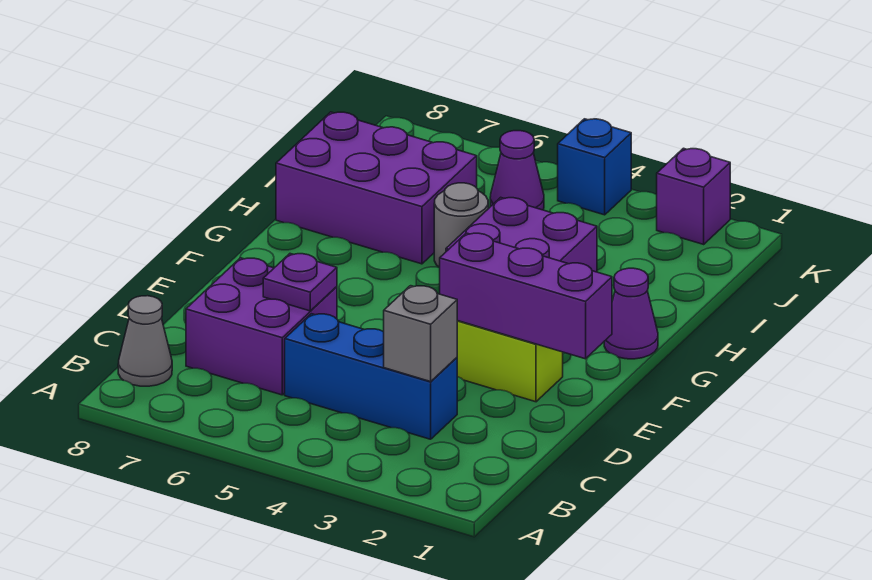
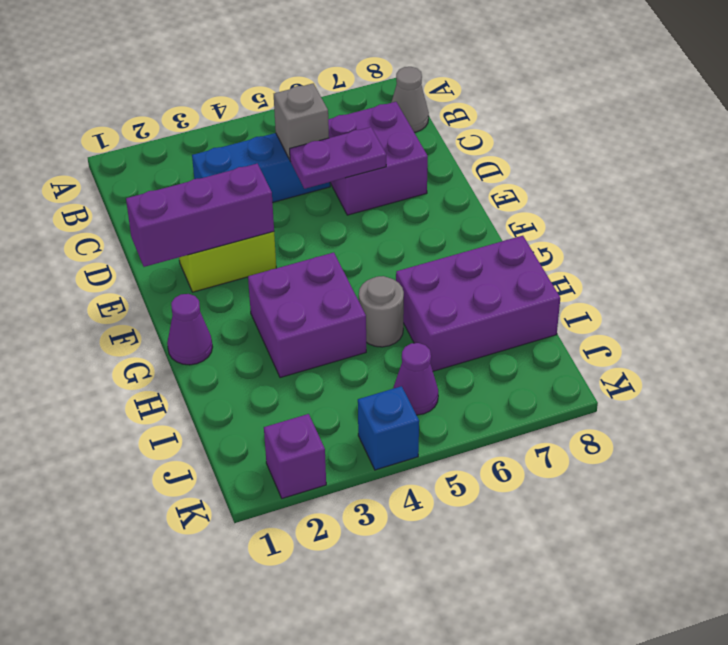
grey brick C3 level 2 -> grey brick C5 level 2
purple plate D6 level 2 -> purple plate D5:D6 level 2

